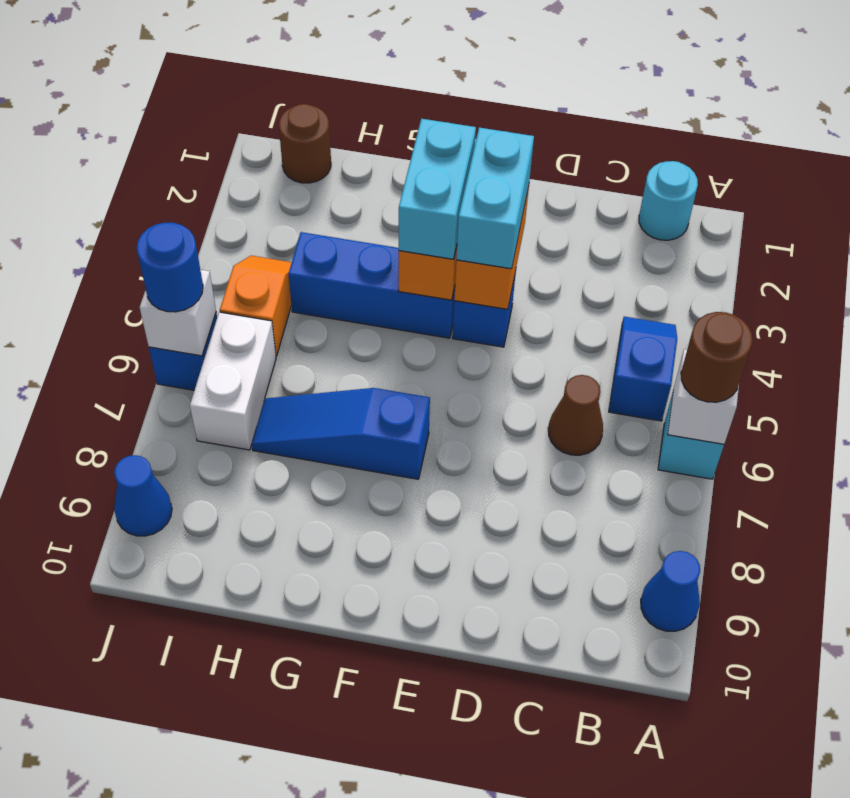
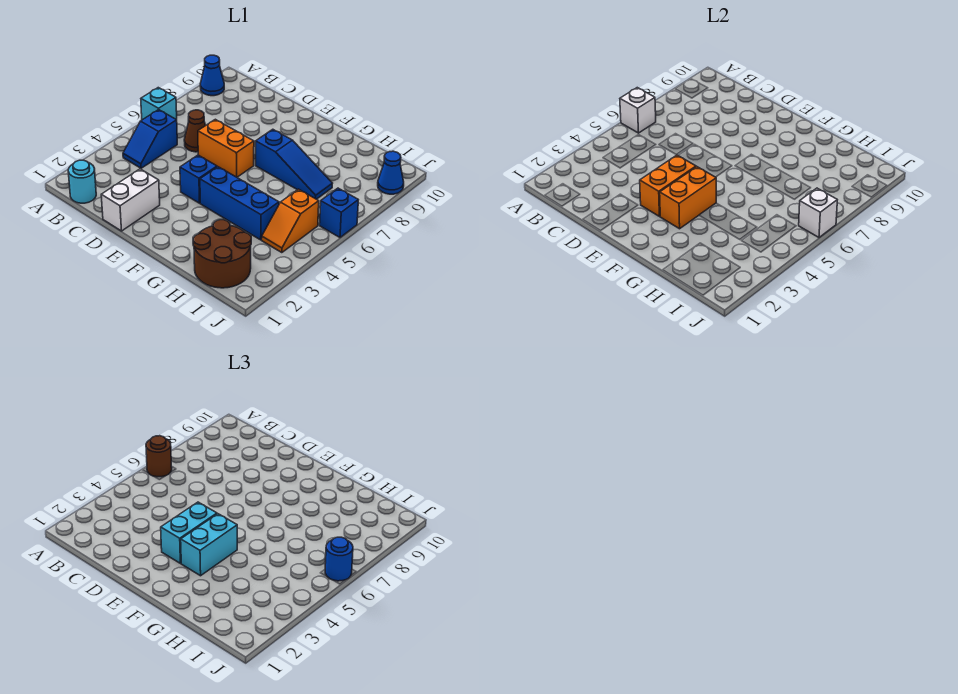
none -> orange brick D6:E6 level 1
brown round brick I1 level 1 -> brown round brick H1:I2 level 1
white brick I6:I7 level 1 -> white brick D1:D2 level 1

